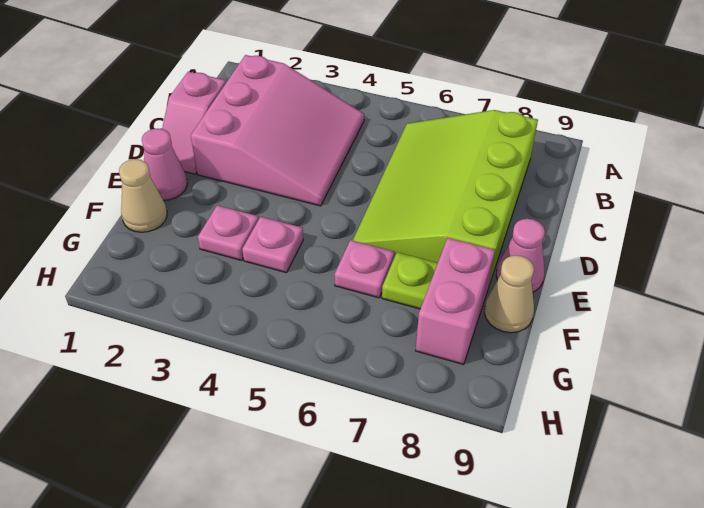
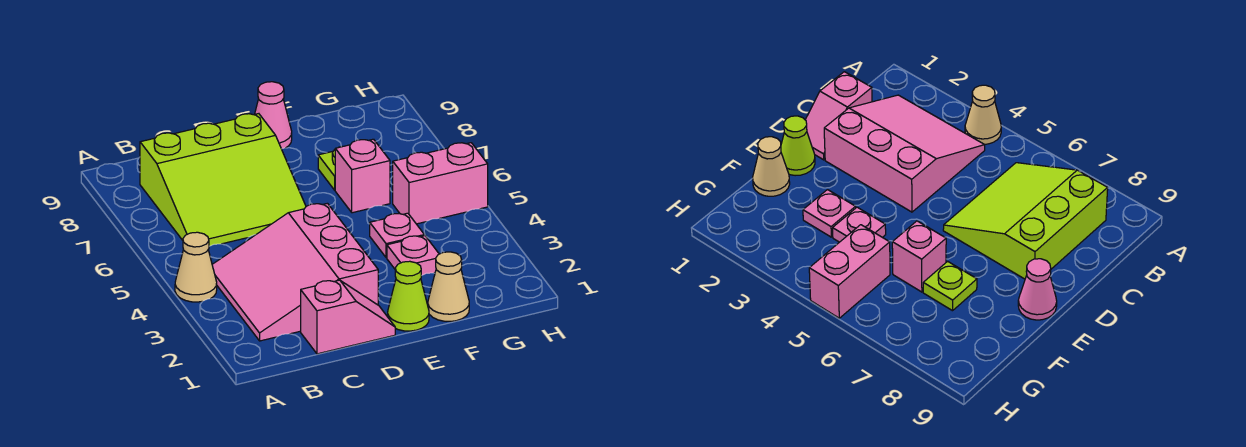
pink slope B2:D4 level 1 top 2 -> pink slope B2:D4 level 1 top D
lime slope B6:E8 level 1 top 8 -> lime slope B6:D8 level 1 top 8
pink cone E1 level 1 -> lime cone E1 level 1
pink plate F6 level 1 -> pink brick F6 level 1
pink brick F8:G8 level 1 -> pink brick G5:H5 level 1
tan cone F9 level 1 -> tan cone A4 level 1

